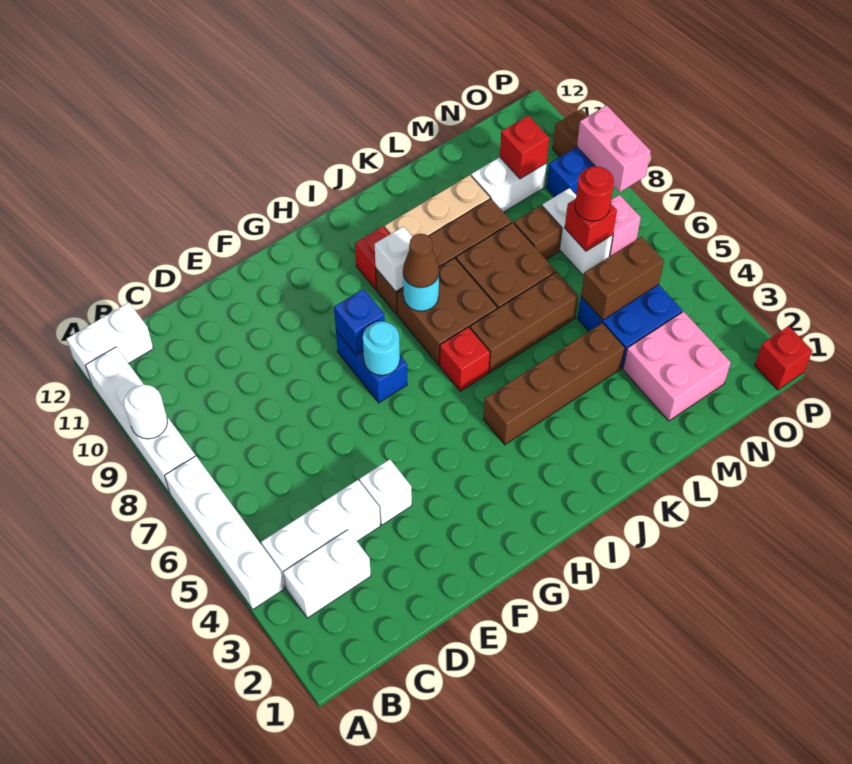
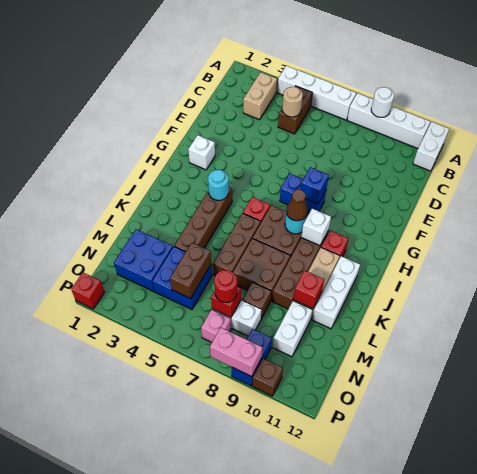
white brick B3:C3 level 1 -> tan brick B3:C3 level 1
white brick B4:D4 level 1 -> white brick J11:L11 level 1
none -> brown brick B5:C5 level 1
none -> tan round brick C5 level 2
white brick E4 level 1 -> white brick G2 level 1
cyan round brick G7 level 2 -> cyan round brick I4 level 2
pink brick M2:N3 level 1 -> blue brick M2:N3 level 1
red brick N10 level 2 -> red brick L10 level 2

